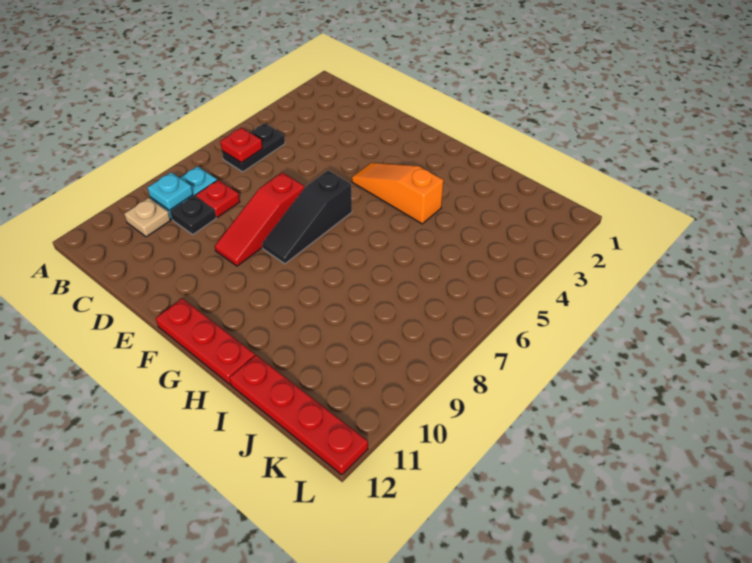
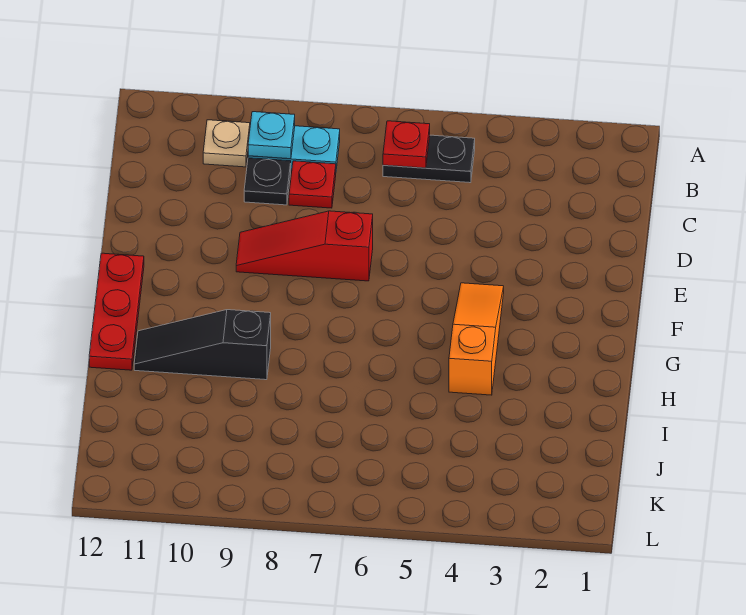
black slope F6:F8 level 1 top 6 -> black slope H9:H11 level 1 top 9
red plate I12:L12 level 1 -> none

